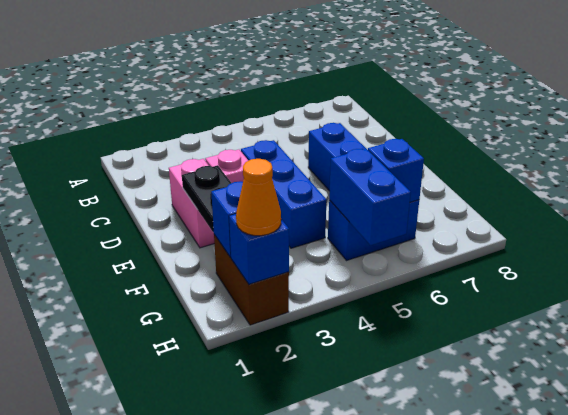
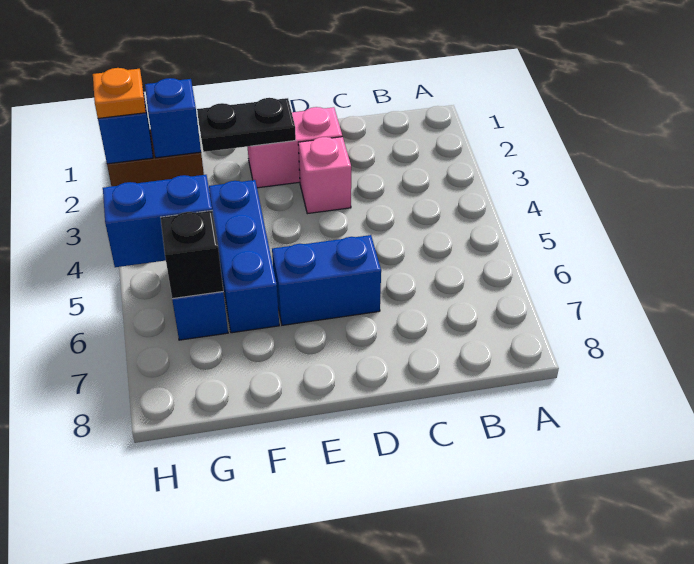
blue brick D4:F4 level 1 -> blue brick F4:F6 level 1
blue brick G6 level 2 -> black brick G6 level 2
orange cone H2 level 3 -> orange plate H2 level 3

